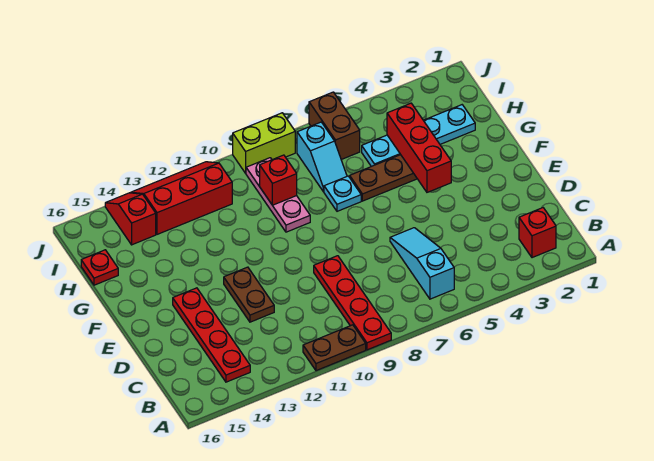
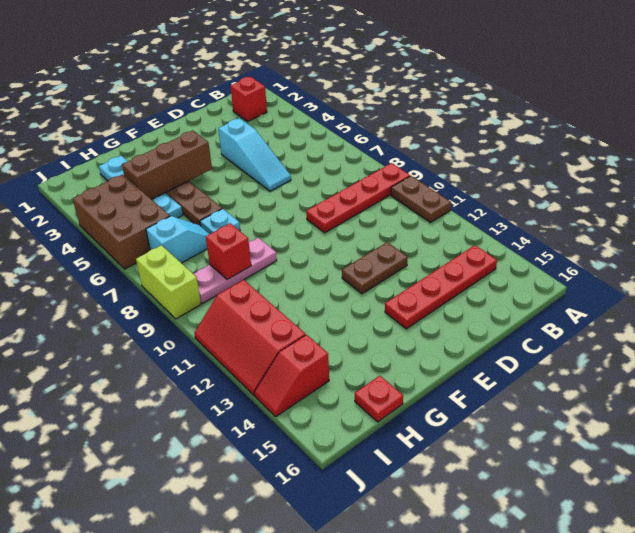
cyan slope B6:D6 level 1 top B -> cyan slope D4:D6 level 1 top 4
red brick F4:H4 level 2 -> brown brick F4:H4 level 2
brown brick I6:J6 level 1 -> brown brick I4:J6 level 1

